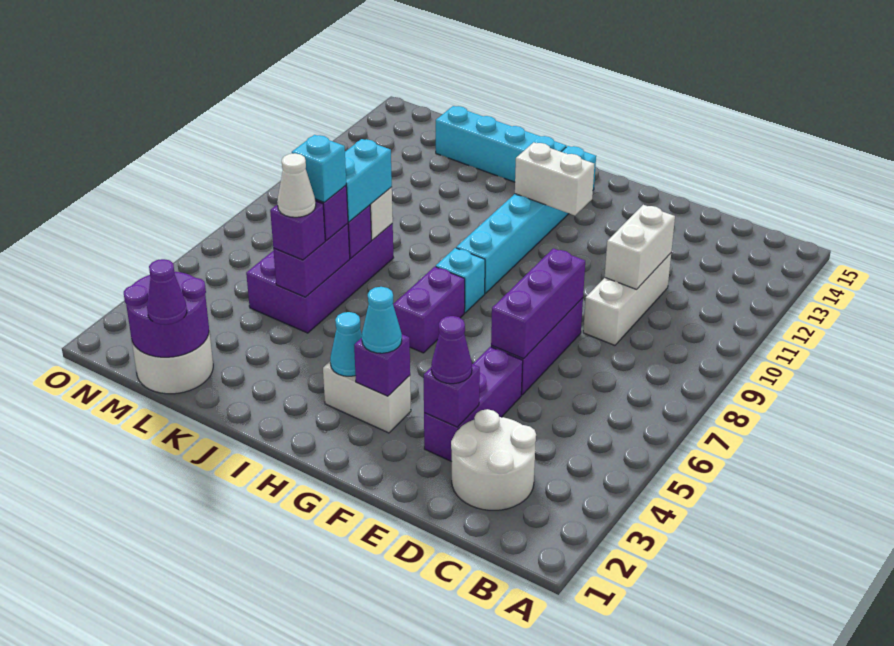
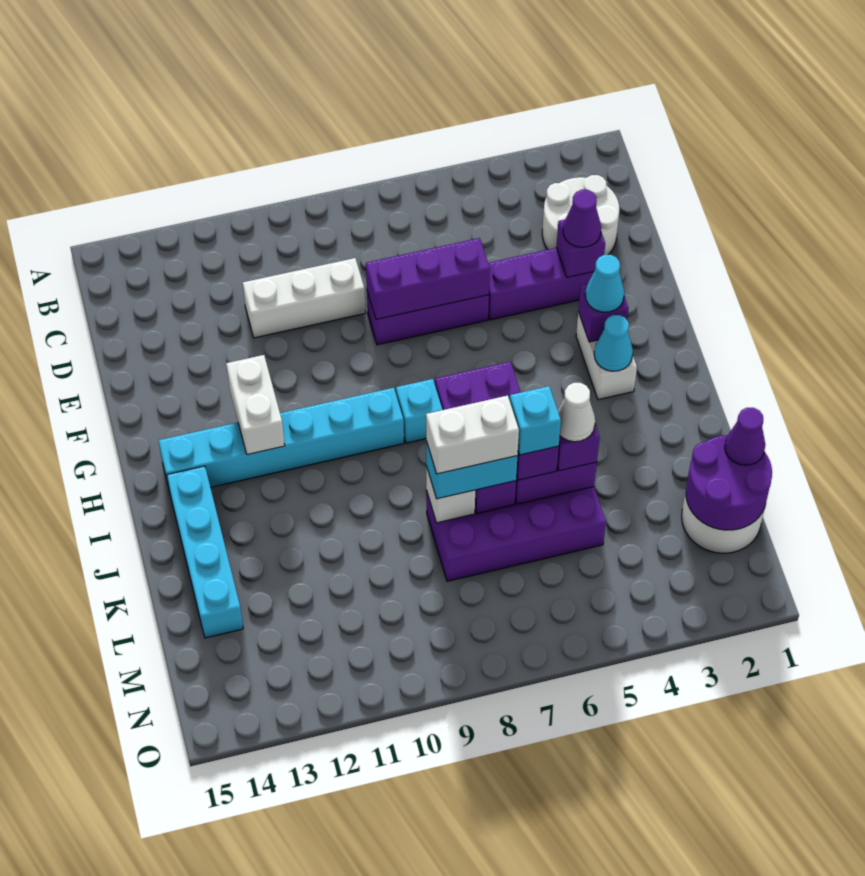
white brick D10:D11 level 2 -> white brick K7:K8 level 4

